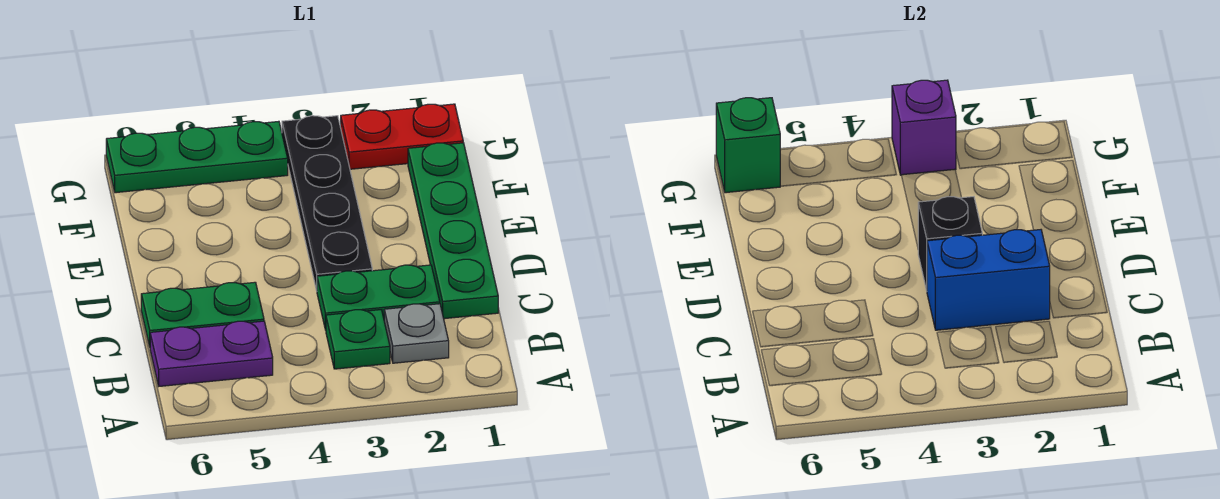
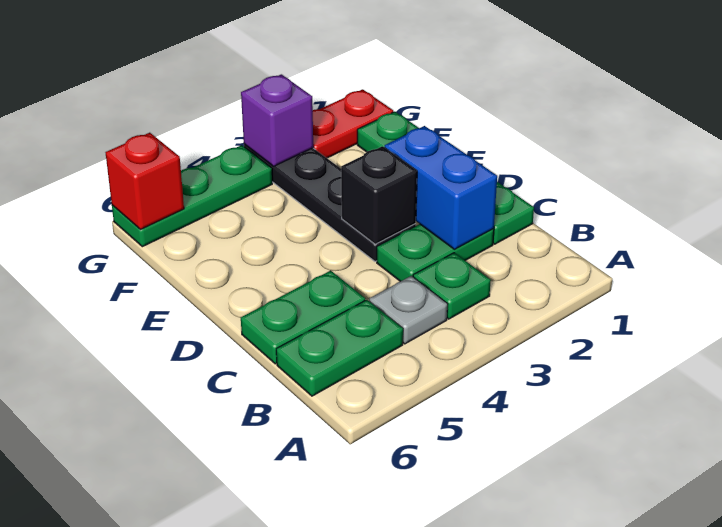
grey plate B2 level 1 -> grey plate B4 level 1
purple plate B5:B6 level 1 -> green plate B5:B6 level 1
blue brick C2:C3 level 2 -> blue brick C2:D2 level 2
green brick G6 level 2 -> red brick G6 level 2

